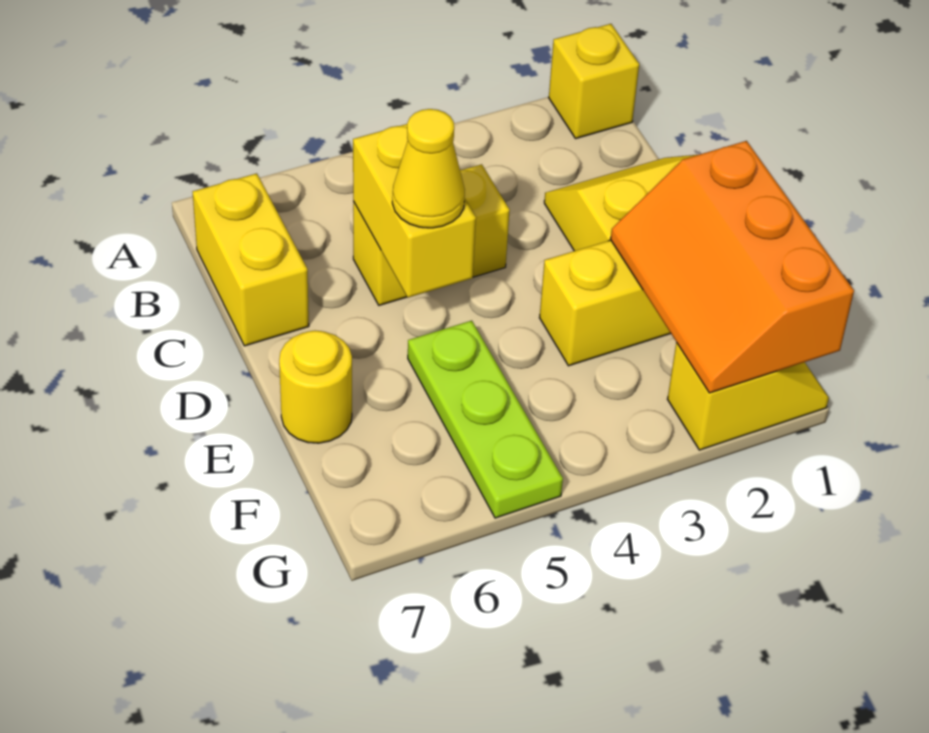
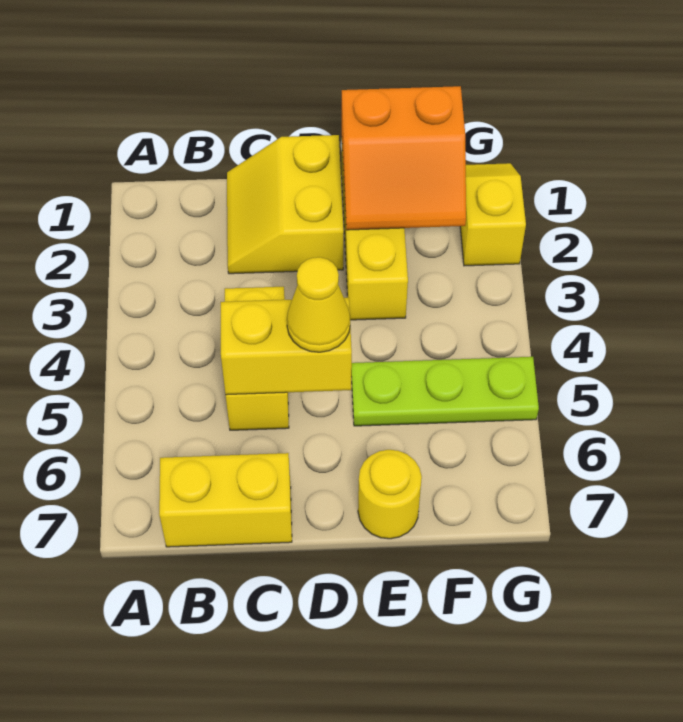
yellow brick A1 level 1 -> none
orange slope E1:G2 level 2 top 1 -> orange slope E1:F2 level 2 top 1

